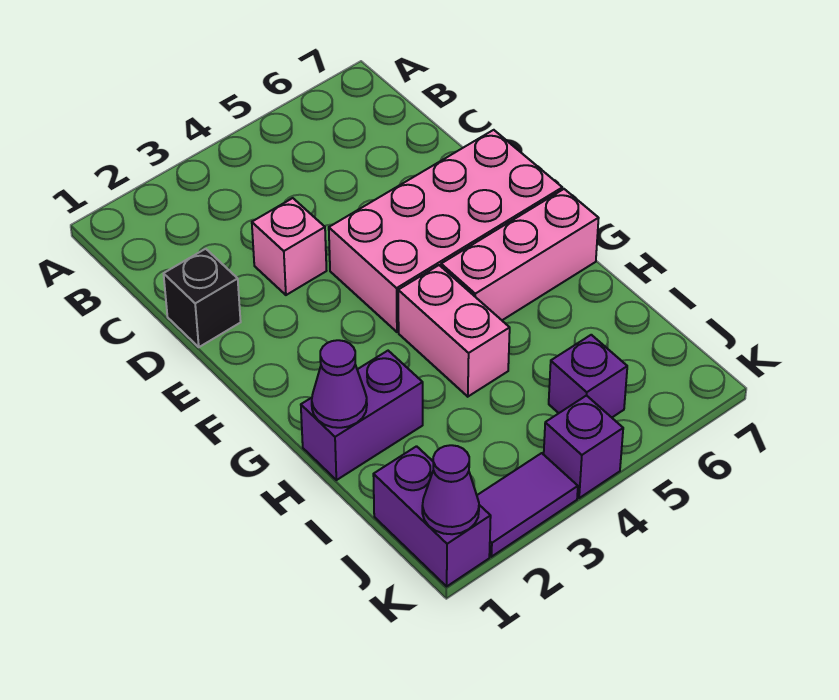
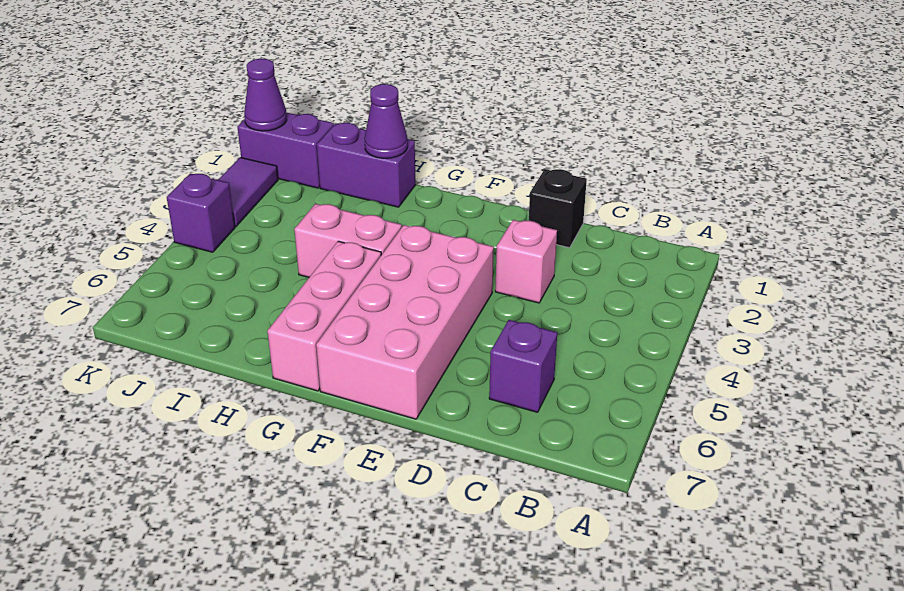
purple brick H1:H2 level 1 -> purple brick H1:I1 level 1
purple brick J5 level 1 -> purple brick C6 level 1

